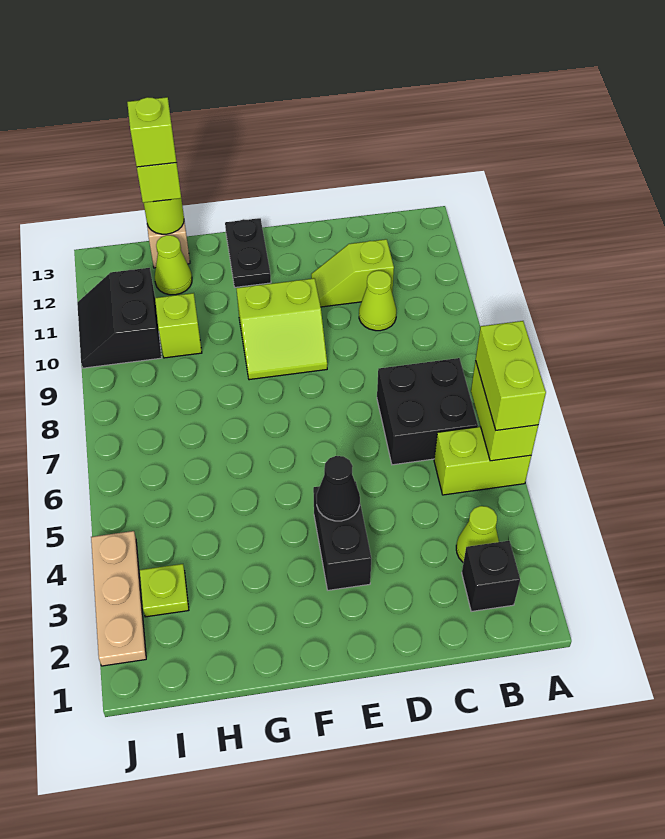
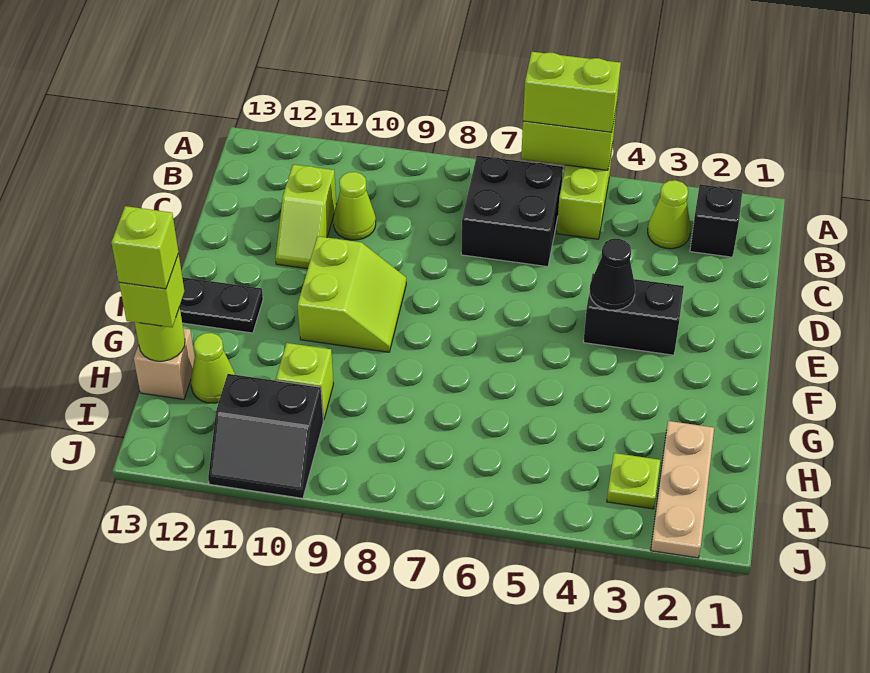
tan plate J2:J4 level 1 -> tan plate H2:J2 level 1

